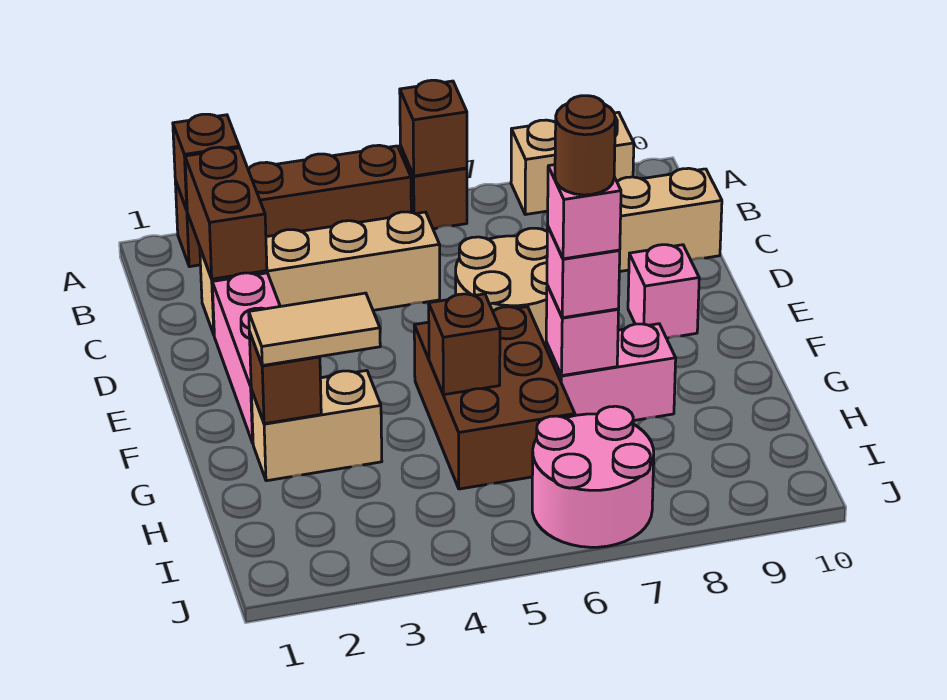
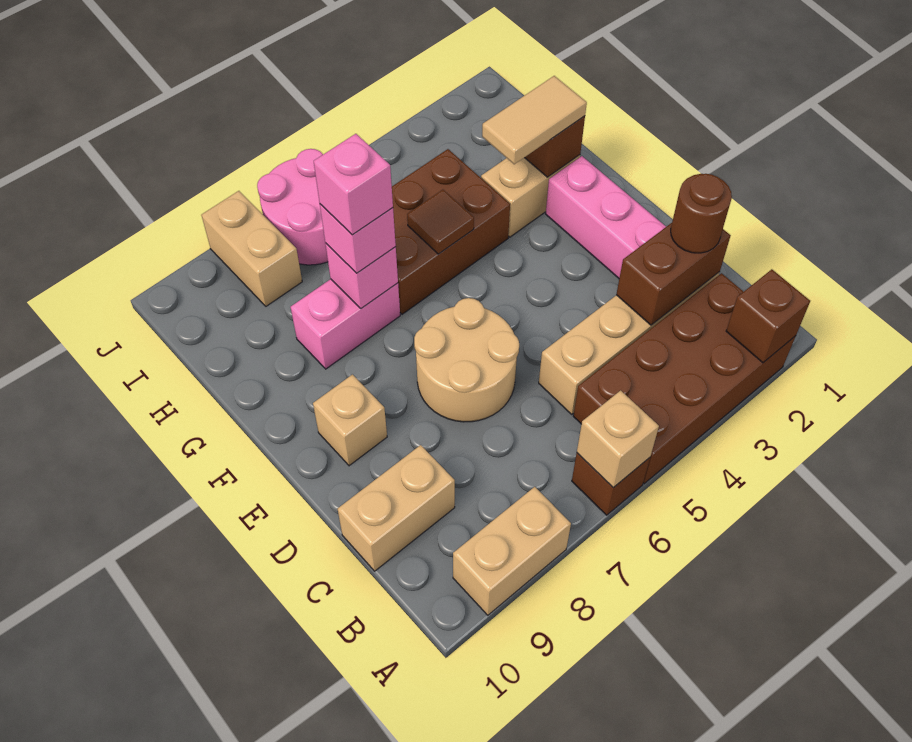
brown brick A2:A5 level 1 -> brown brick A2:B5 level 1
brown brick A6 level 2 -> tan brick A6 level 2
brown brick B2:C2 level 2 -> brown brick C2:C3 level 2
pink brick E9 level 1 -> tan brick E9 level 1
brown brick F5:H6 level 1 -> brown brick G4:H6 level 1
brown brick G5 level 2 -> brown tile G5 level 2
brown round brick G7 level 5 -> brown round brick C2 level 3
none -> tan brick I8:J8 level 1

